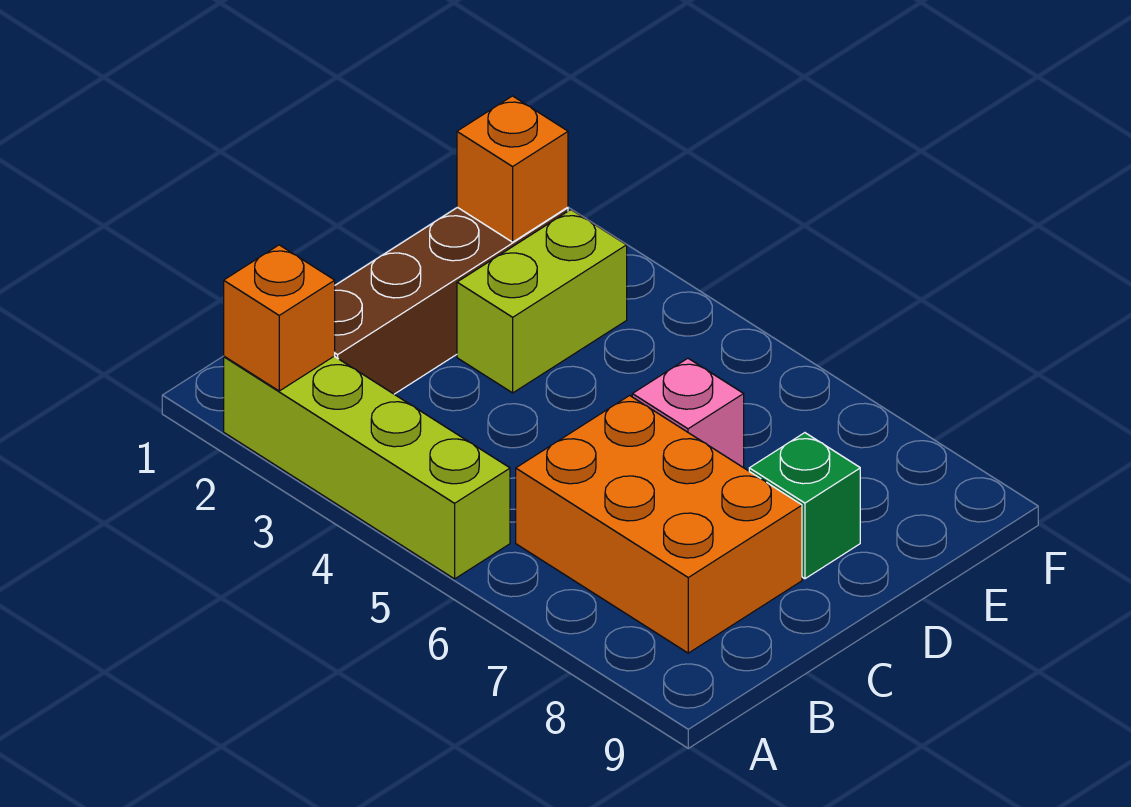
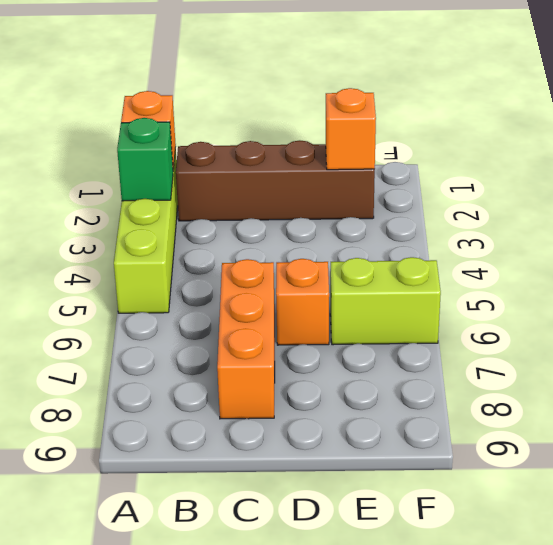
orange brick B6:C8 level 1 -> orange brick C6:C8 level 1
lime brick D3:E3 level 1 -> lime brick E6:F6 level 1
pink brick D6 level 1 -> orange brick D6 level 1
green brick D8 level 1 -> green brick A3 level 2

